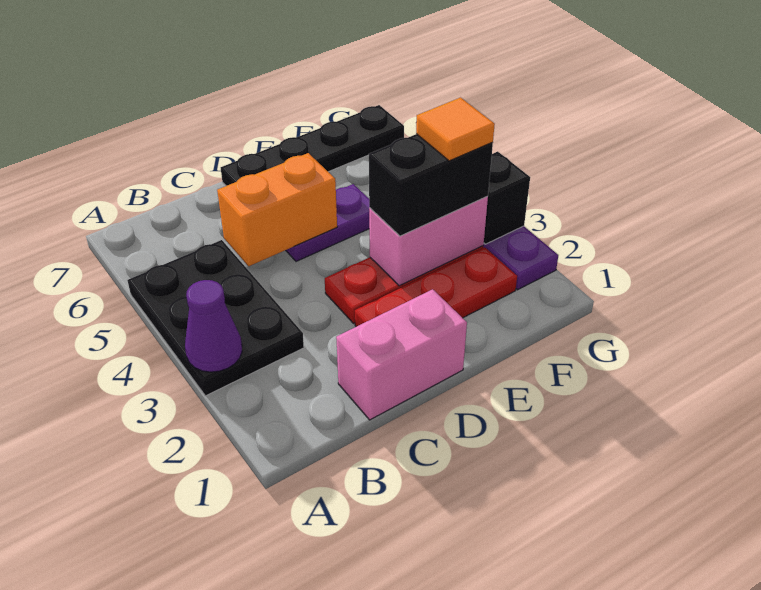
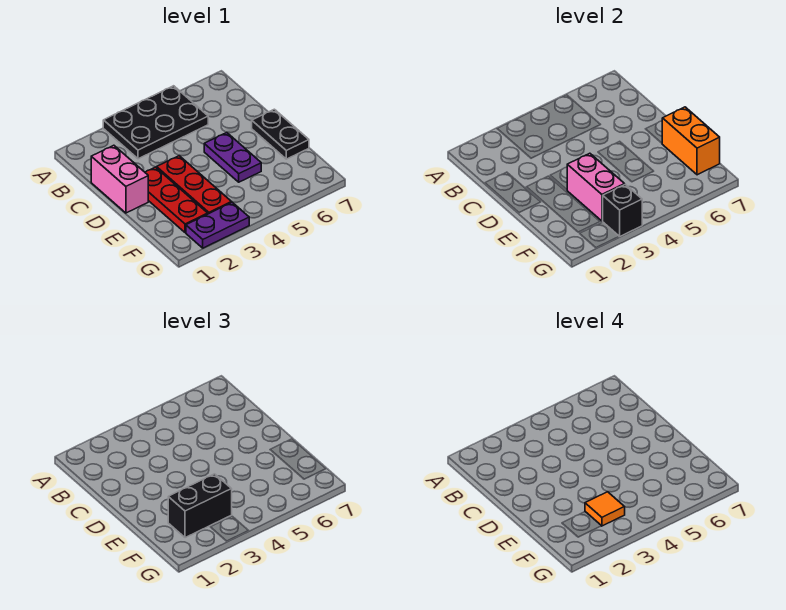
purple cone A3 level 2 -> none
orange brick C5:D5 level 2 -> orange brick E7:F7 level 2
black plate D7:G7 level 1 -> black plate D7:E7 level 1
black brick E3:F3 level 3 -> black brick F2:F3 level 3

